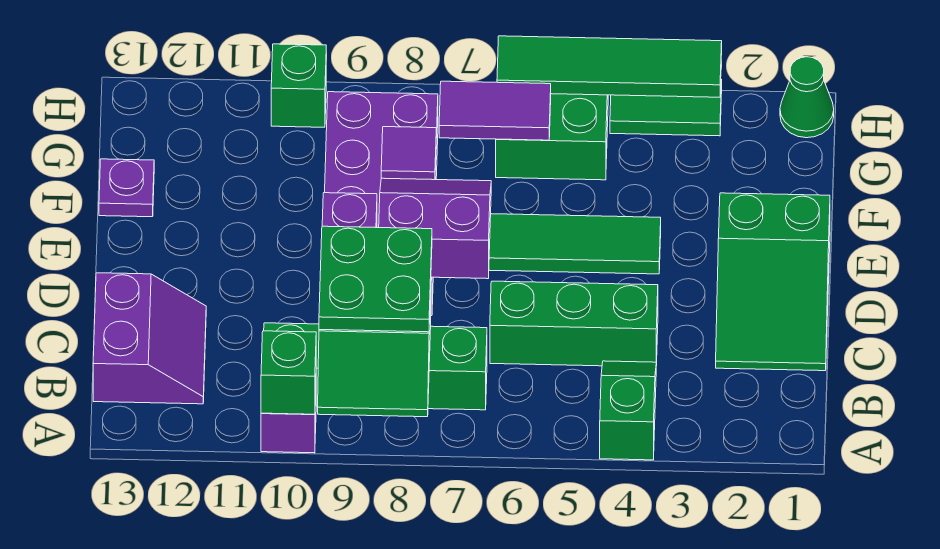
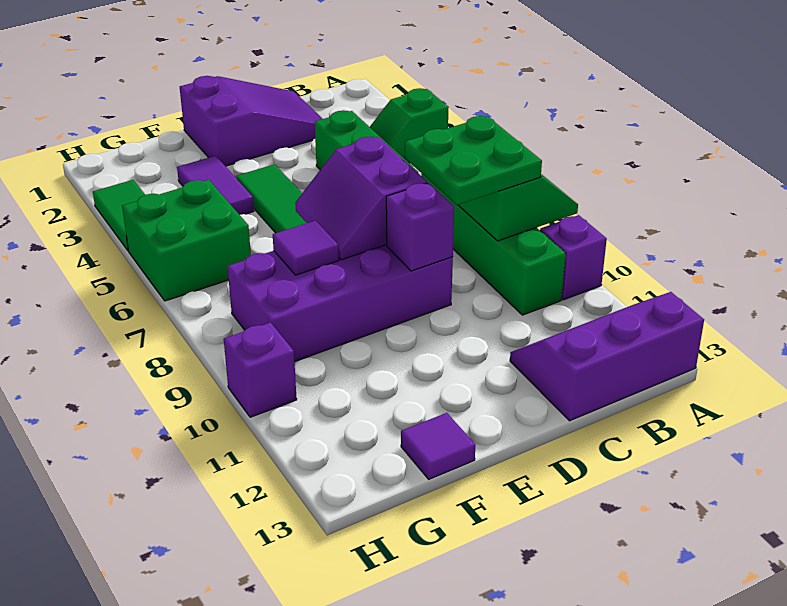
green brick A10 level 2 -> none
purple slope B12:C13 level 1 top 13 -> purple slope A12:C13 level 1 top 13
green slope C1:E2 level 1 top E -> purple slope C1:E2 level 1 top E
purple plate F13 level 1 -> purple tile F13 level 1
purple tile G6:G7 level 2 -> purple tile F3:F4 level 1
green cone H1 level 1 -> none
green tile H3:H6 level 2 -> none
green brick H10 level 1 -> purple brick H10 level 1

